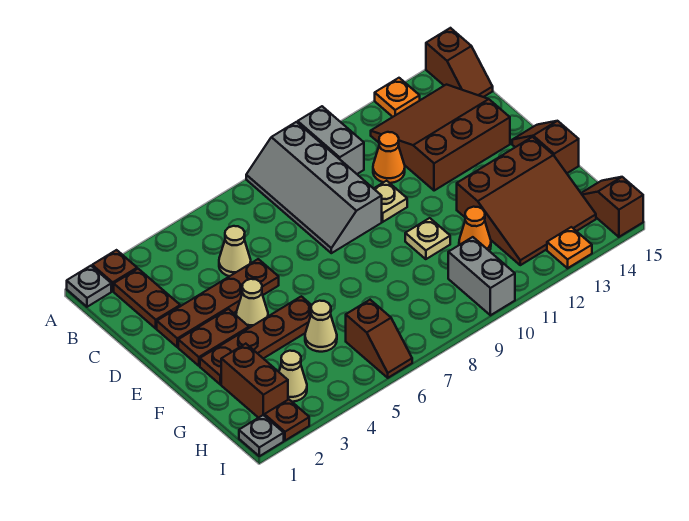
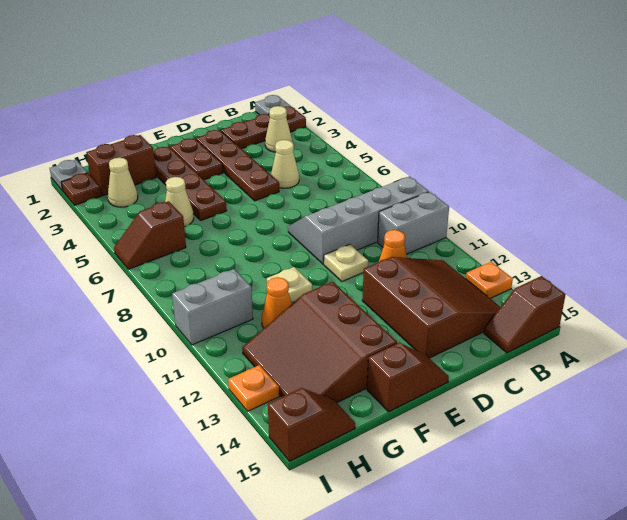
tan cone E4 level 1 -> tan cone B3 level 1

